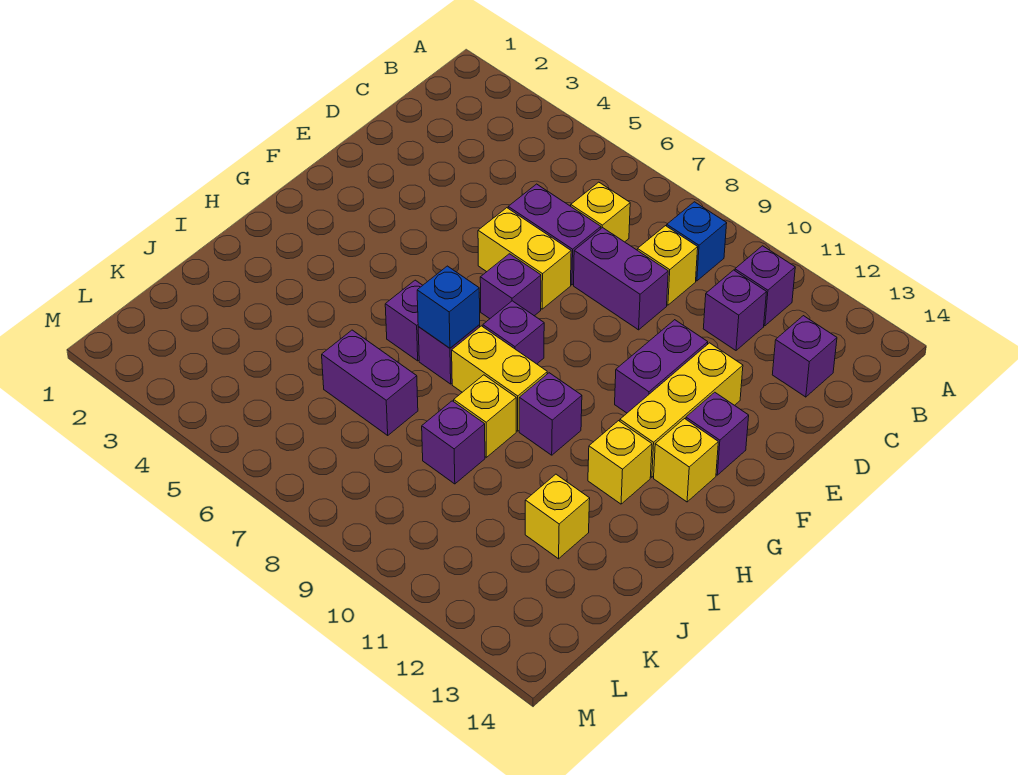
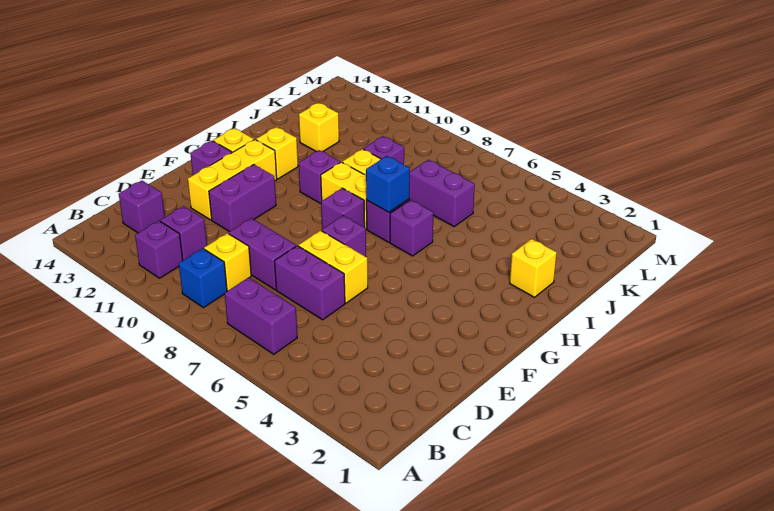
none -> purple brick B6:B7 level 1
yellow brick C7 level 1 -> yellow brick I2 level 1

